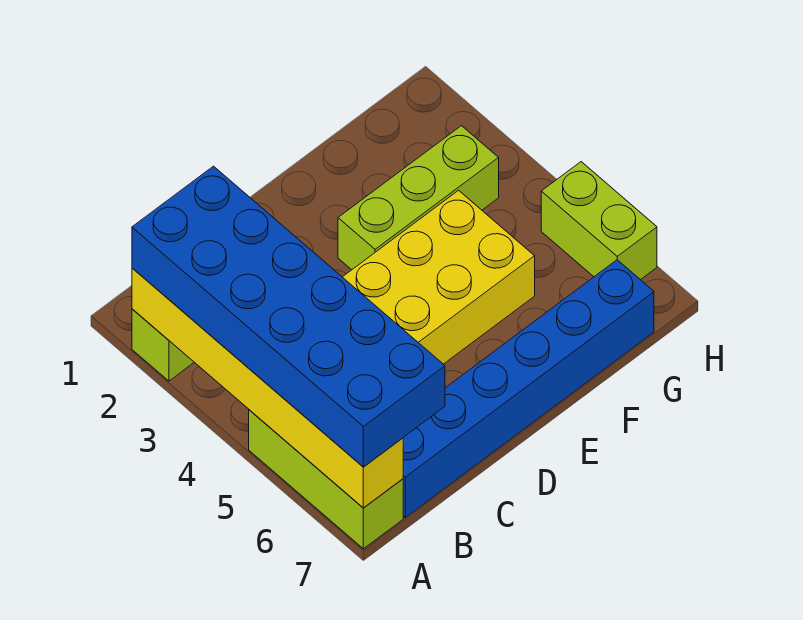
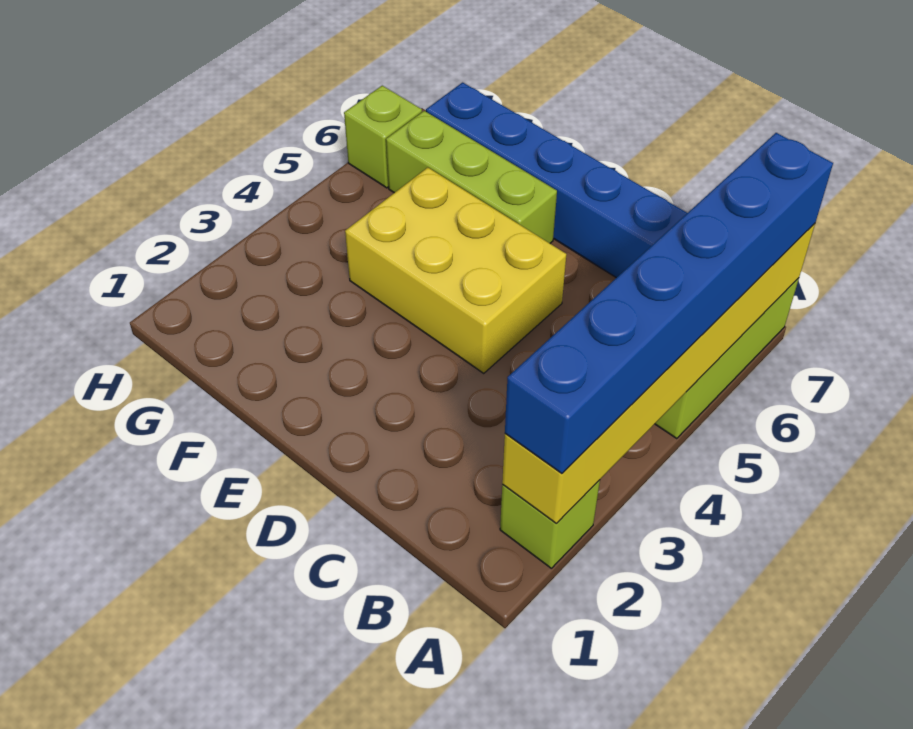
blue brick A2:B7 level 3 -> blue brick A2:A7 level 3
lime brick E3:G3 level 1 -> lime brick E6:G6 level 1
lime brick H5:H6 level 1 -> lime brick H6 level 1

